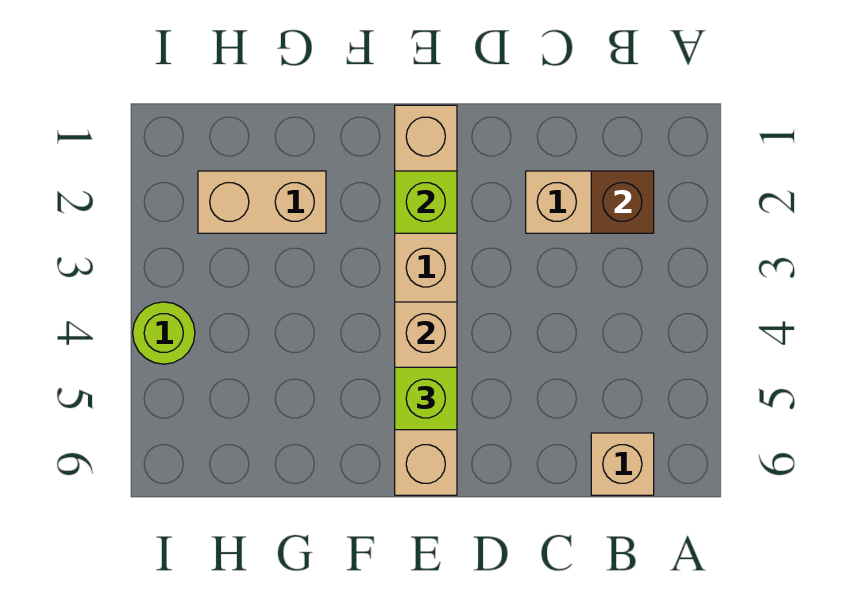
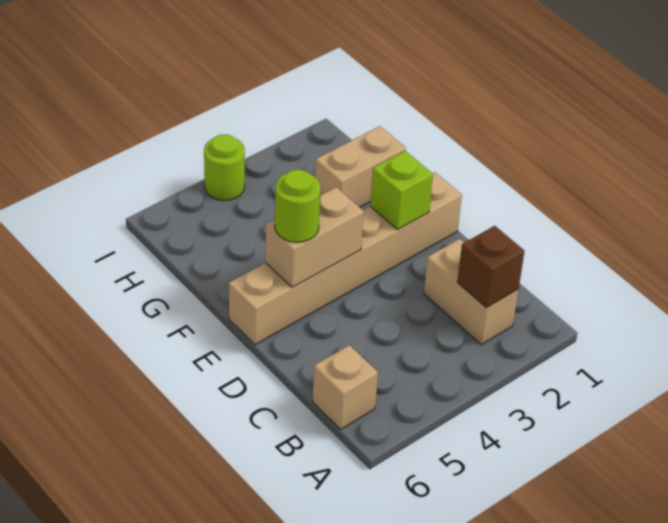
lime brick E5 level 3 -> lime round brick E5 level 3
tan brick G2:H2 level 1 -> tan brick G1:G2 level 1

